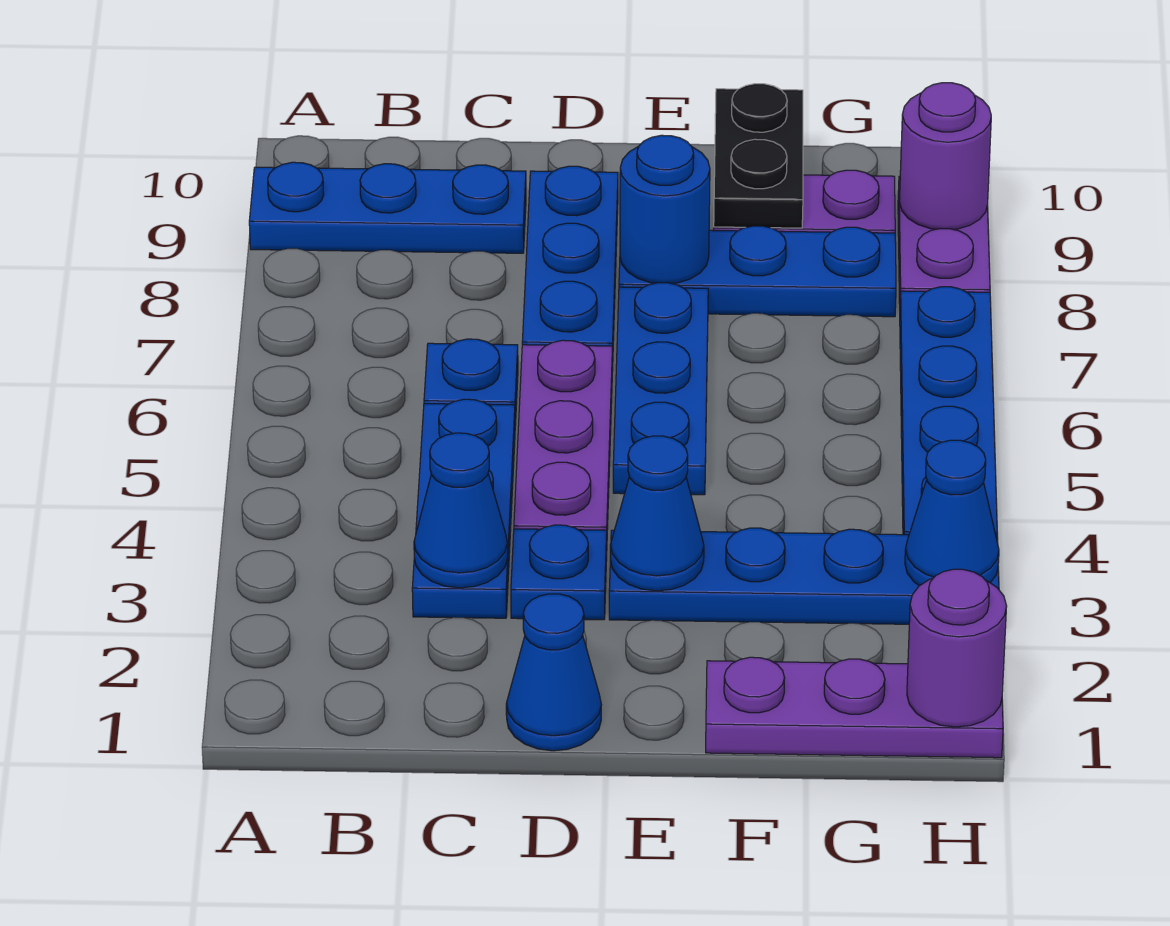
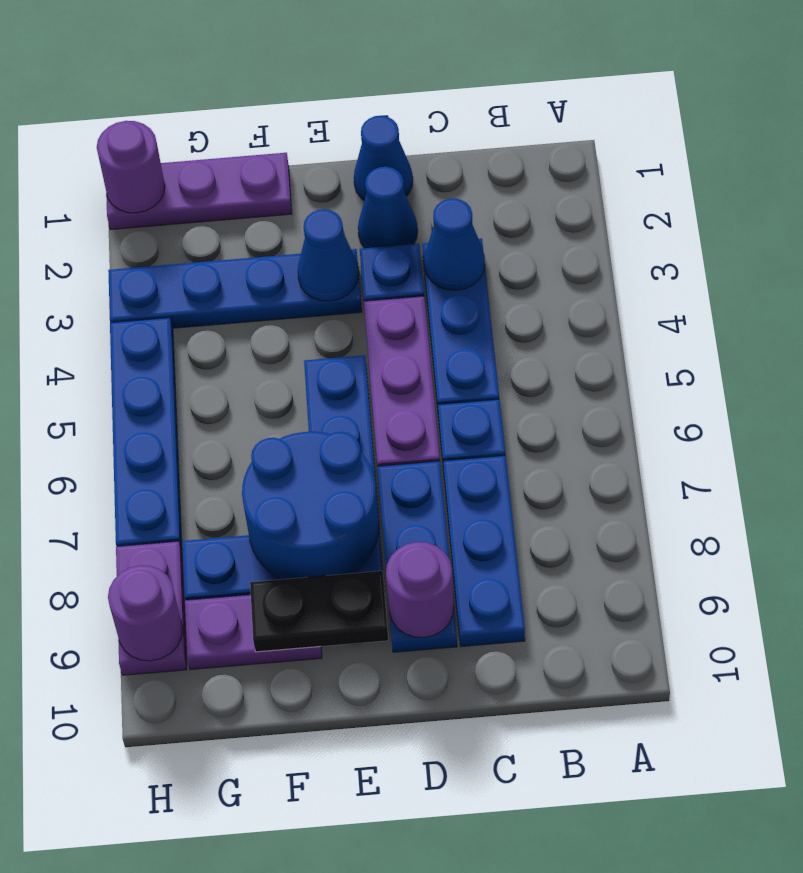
blue plate A9:C9 level 1 -> blue plate C7:C9 level 1
none -> purple round brick D9 level 2
blue round brick E8 level 2 -> blue round brick E7:F8 level 2
black plate F9:F10 level 2 -> black plate E9:F9 level 2
blue cone H3 level 2 -> blue cone D2 level 1

